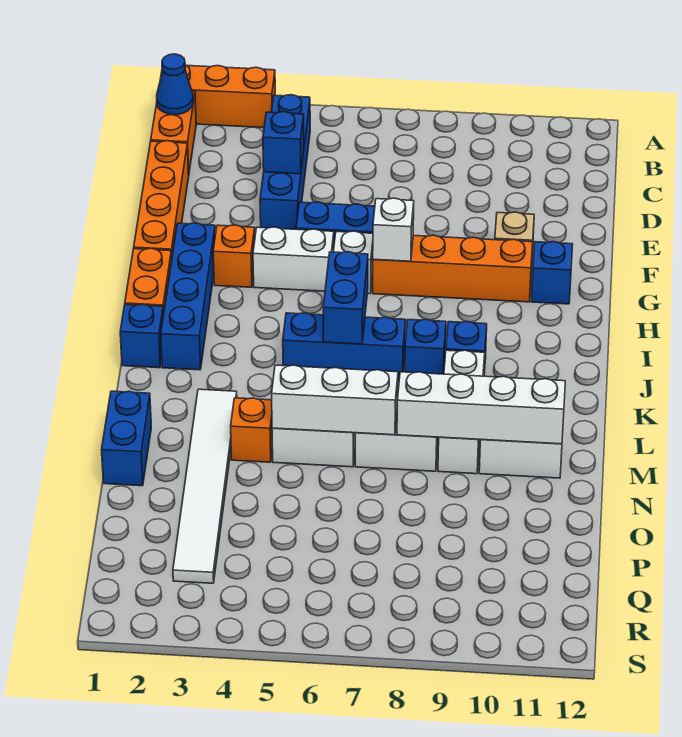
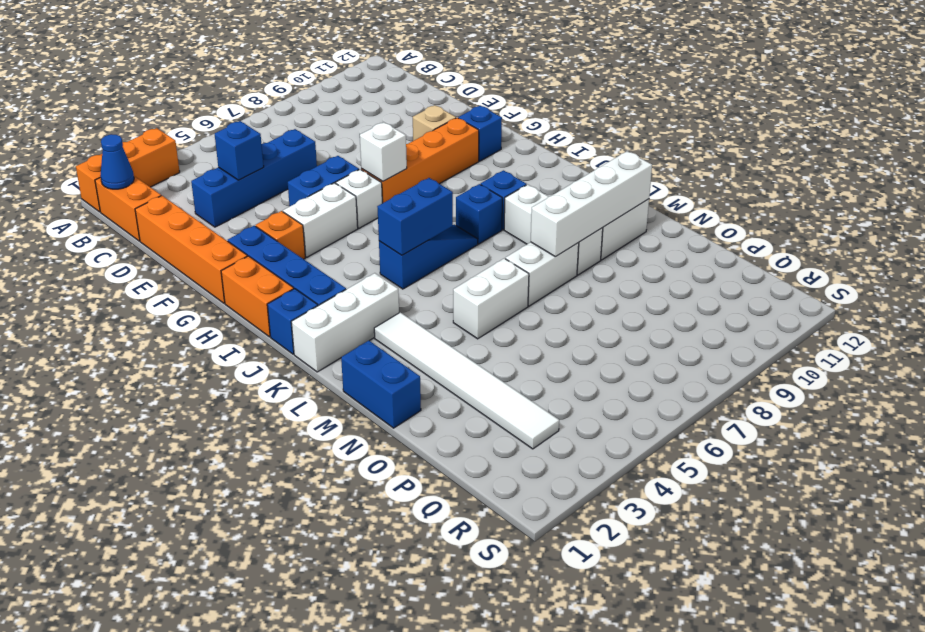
blue brick B4:E4 level 1 -> blue brick D3:D6 level 1
blue brick I6:J6 level 2 -> blue brick J5:J6 level 2
blue brick J5:J7 level 1 -> blue slope J5:J7 level 1 top 5
orange brick M4 level 1 -> none
white brick M5:M7 level 2 -> white brick K1:K3 level 1

